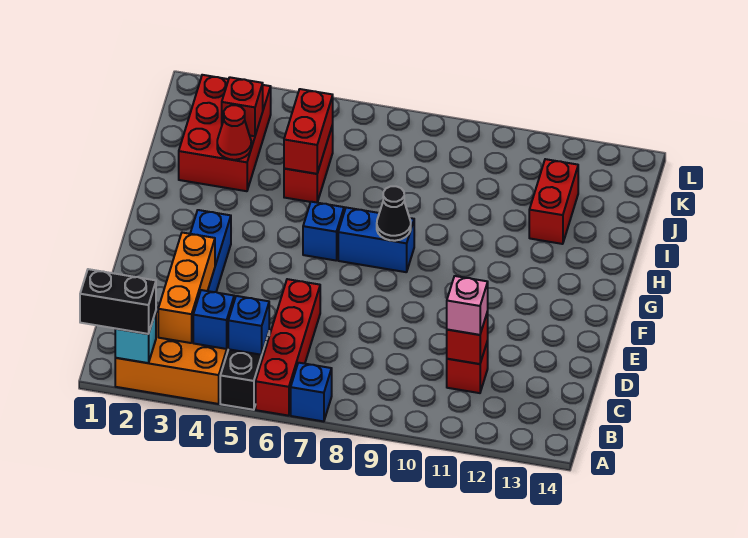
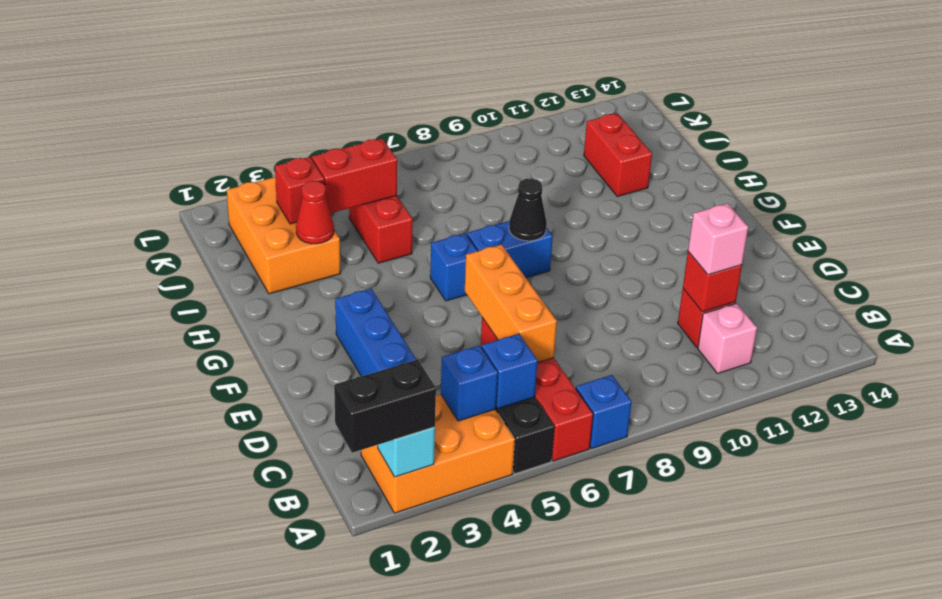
orange brick B3:D3 level 2 -> orange brick C6:E6 level 2
none -> pink brick B11 level 1
red brick I2:K3 level 1 -> orange brick I2:K3 level 1
red brick I5:J5 level 2 -> red brick J4:J5 level 2

